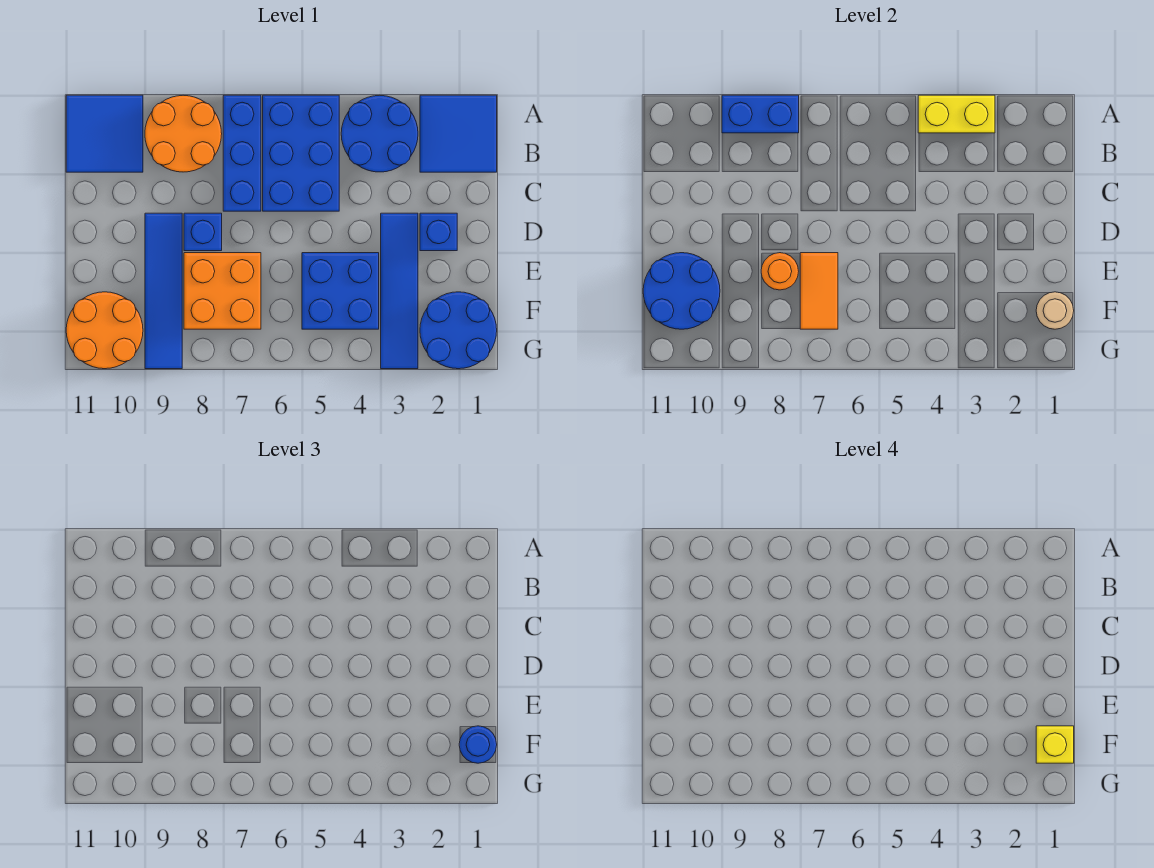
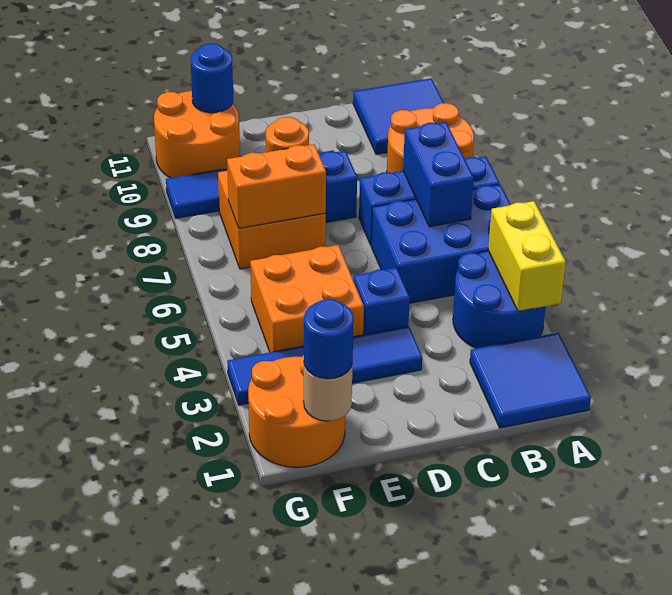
blue brick A8:A9 level 2 -> blue brick B6:B7 level 2
blue brick D2 level 1 -> blue brick D4 level 1
blue brick E4:F5 level 1 -> orange brick E4:F5 level 1
orange tile E7:F7 level 2 -> orange brick E7:F7 level 2
blue round brick E10:F11 level 2 -> blue round brick F11 level 2
blue round brick F1:G2 level 1 -> orange round brick F1:G2 level 1
yellow brick F1 level 4 -> none

